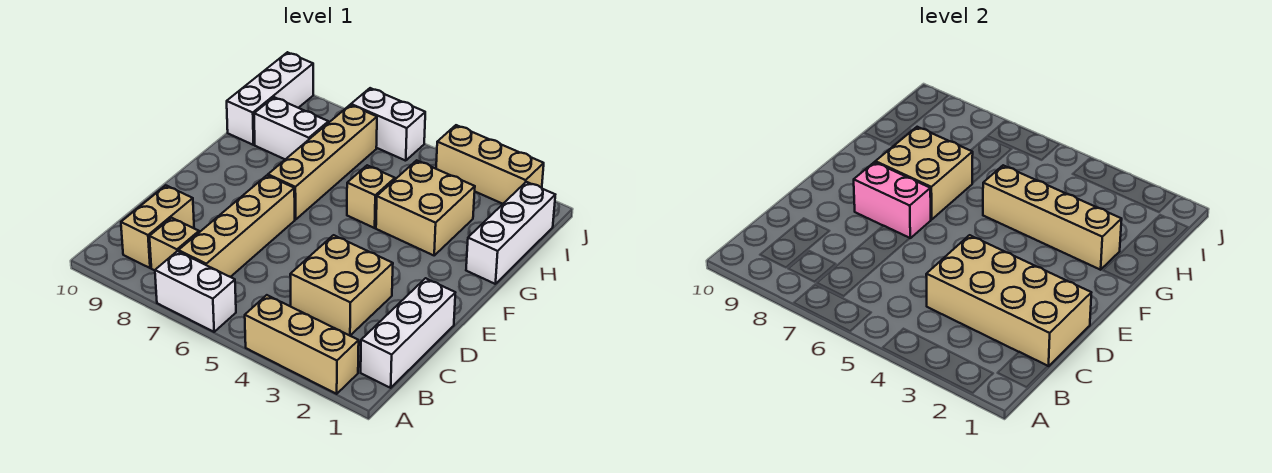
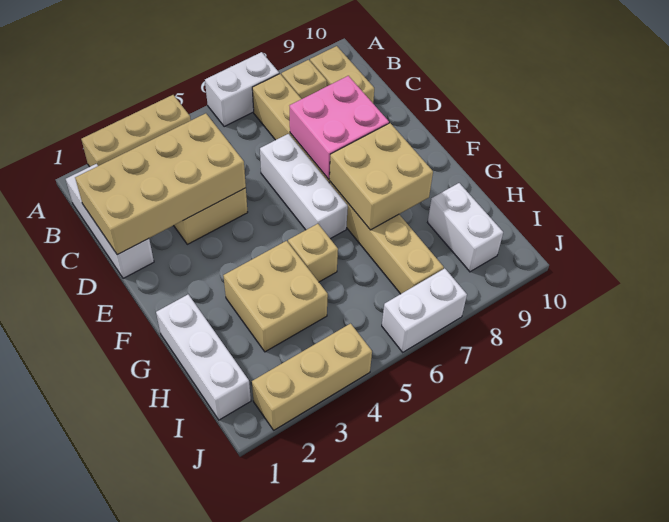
pink brick E7:E8 level 2 -> pink brick D7:E8 level 2
tan brick G2:G5 level 2 -> none
white brick H8:H9 level 1 -> white brick H9:I9 level 1
white brick H10:J10 level 1 -> white brick D6:F6 level 1

